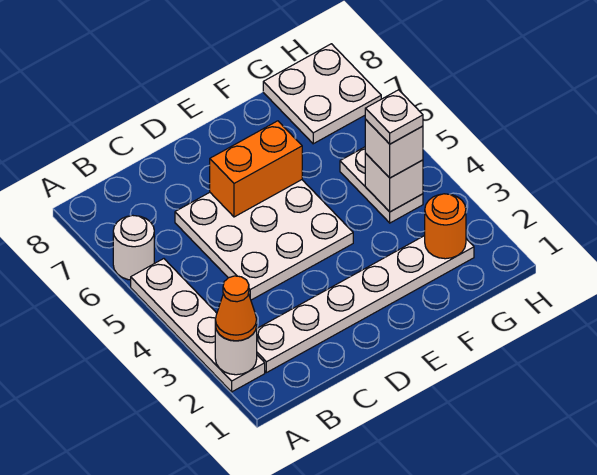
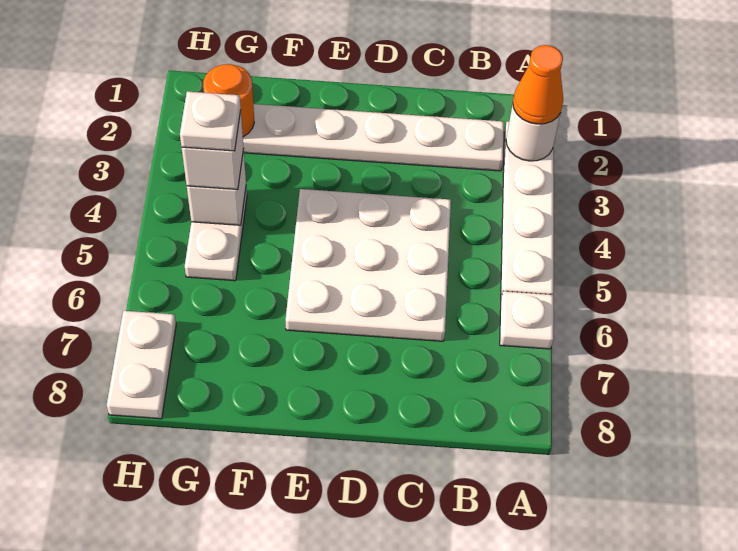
white round brick A6 level 1 -> white plate A6 level 1
orange brick D6:E6 level 2 -> none
white plate G7:H8 level 1 -> white plate H7:H8 level 1

